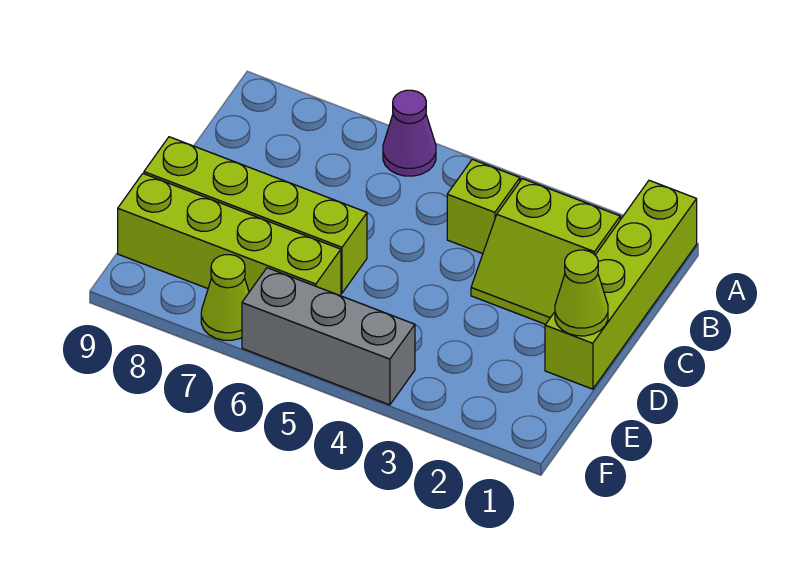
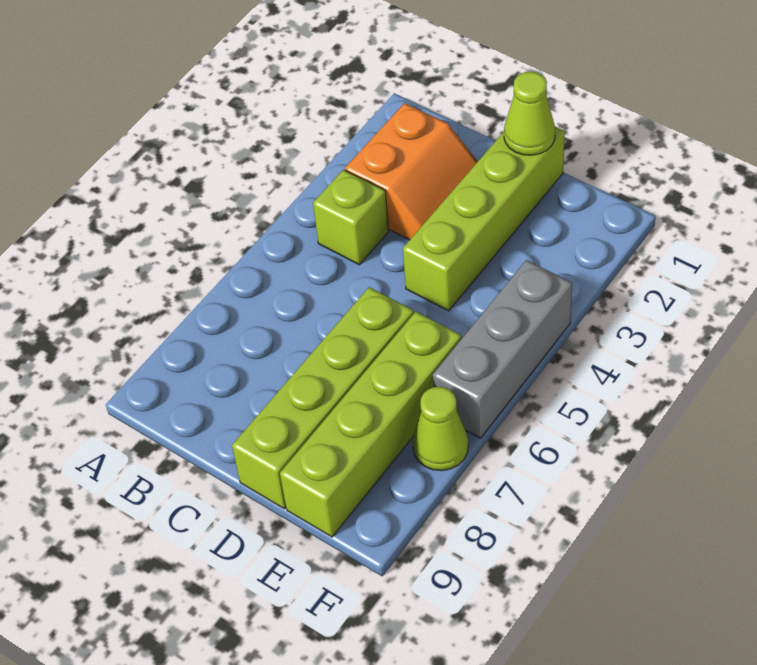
lime brick A1:D1 level 1 -> lime brick D1:D4 level 1
purple cone A6 level 1 -> none
lime slope B2:C3 level 1 top B -> orange slope B2:C3 level 1 top B

